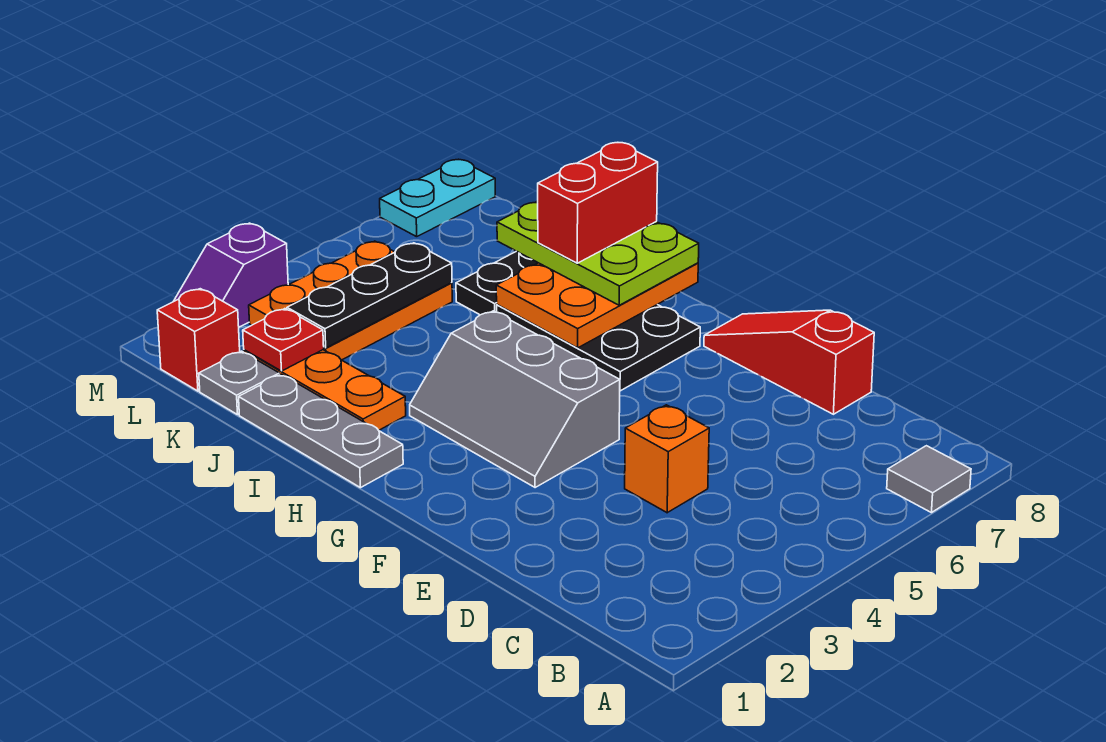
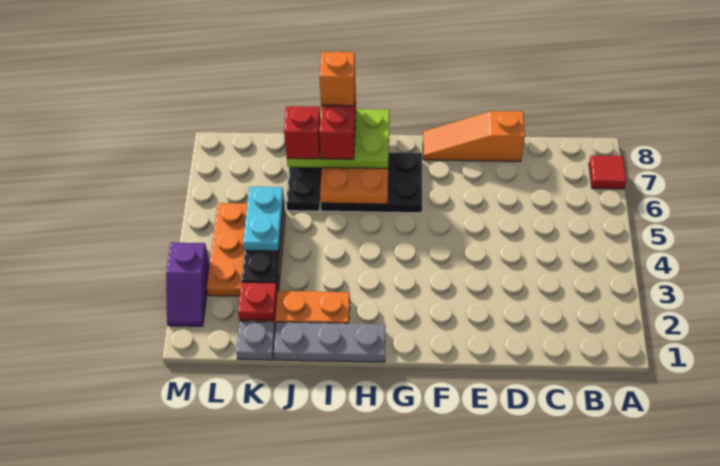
grey tile A7 level 1 -> red tile A7 level 1
orange brick D4 level 1 -> orange brick I8 level 5
red slope D8:F8 level 1 top D -> orange slope D8:F8 level 1 top D
grey slope F3:H4 level 1 top 4 -> none
red brick L1 level 1 -> red brick J7 level 4
cyan plate M7:M8 level 1 -> cyan plate K4:K5 level 3

